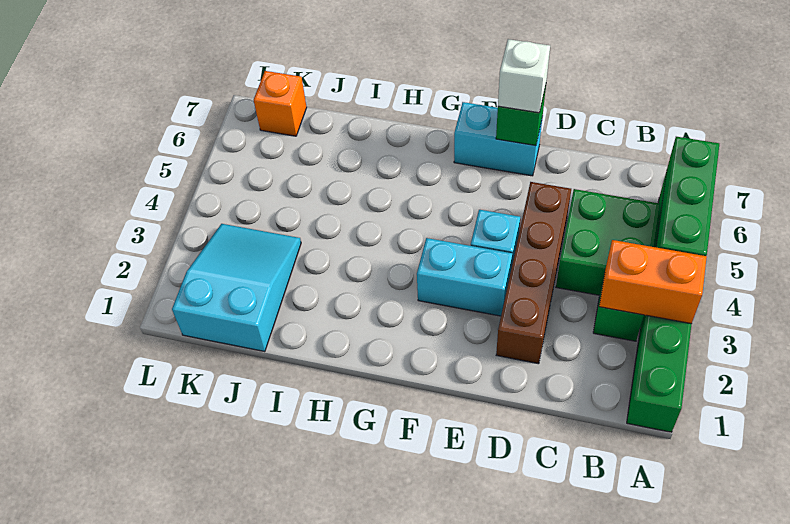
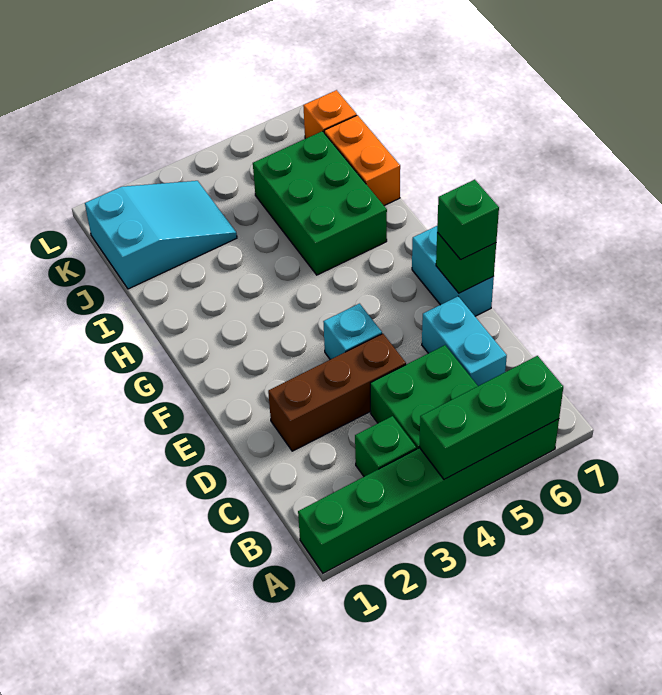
orange brick A3:B3 level 2 -> orange brick I7:J7 level 1
brown brick D2:D5 level 1 -> brown brick D2:D4 level 1
cyan brick E3:F3 level 1 -> cyan brick C6:D6 level 1
white brick E7 level 3 -> green brick E7 level 3
none -> green brick H5:J6 level 1

